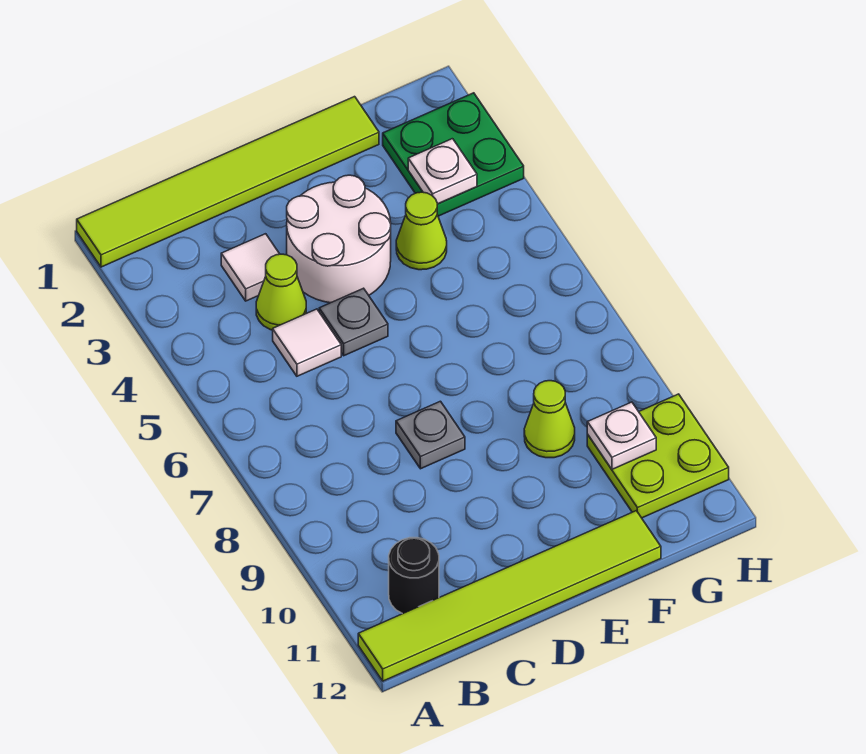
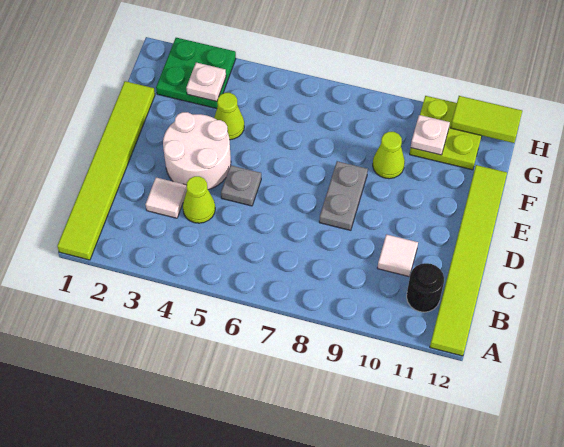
white tile C5 level 1 -> white tile C10 level 1
grey plate D8 level 1 -> grey plate D8:E8 level 1
none -> lime tile H11:H12 level 2

